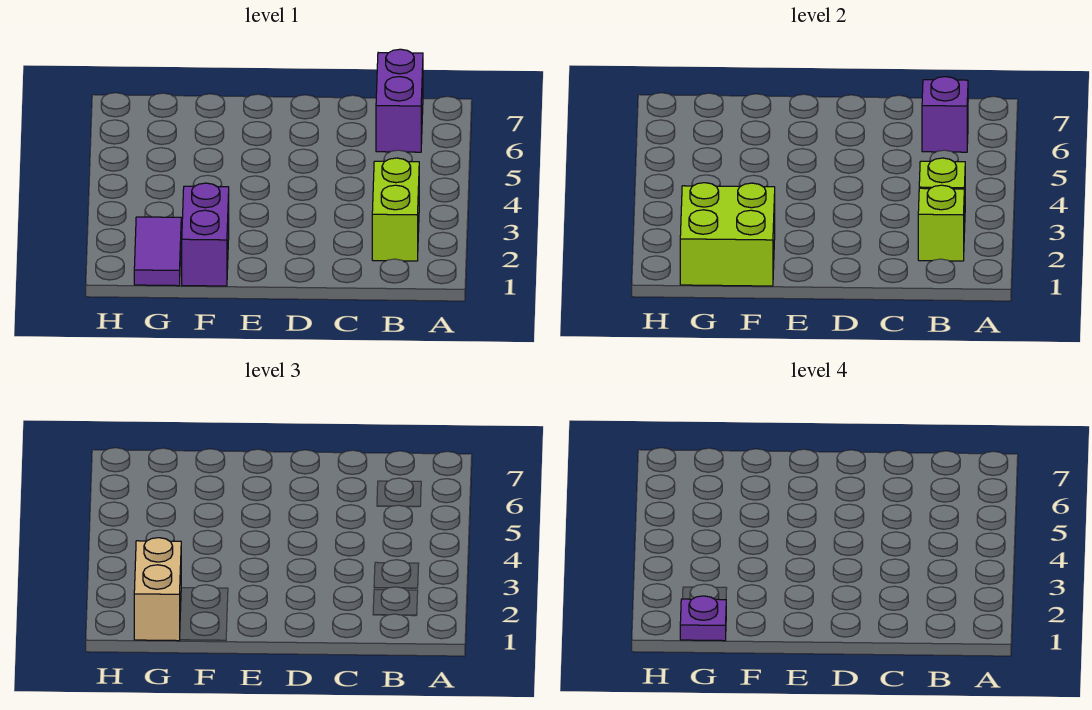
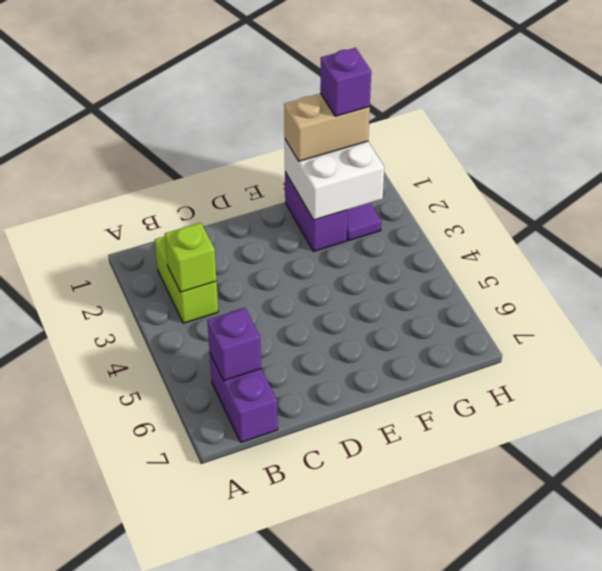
lime brick B2 level 2 -> none
lime brick F1:G2 level 2 -> white brick F1:G2 level 2
tan brick G1:G2 level 3 -> tan brick F1:G1 level 3
purple plate G1 level 4 -> purple brick G1 level 4

